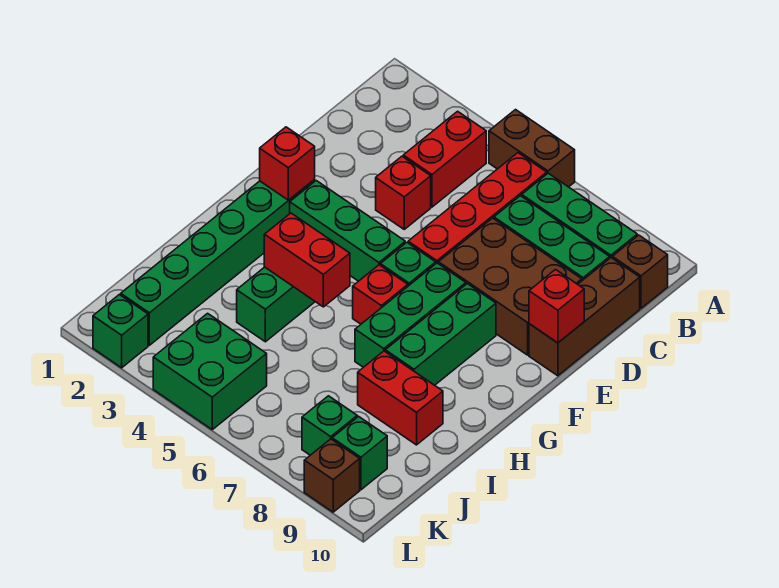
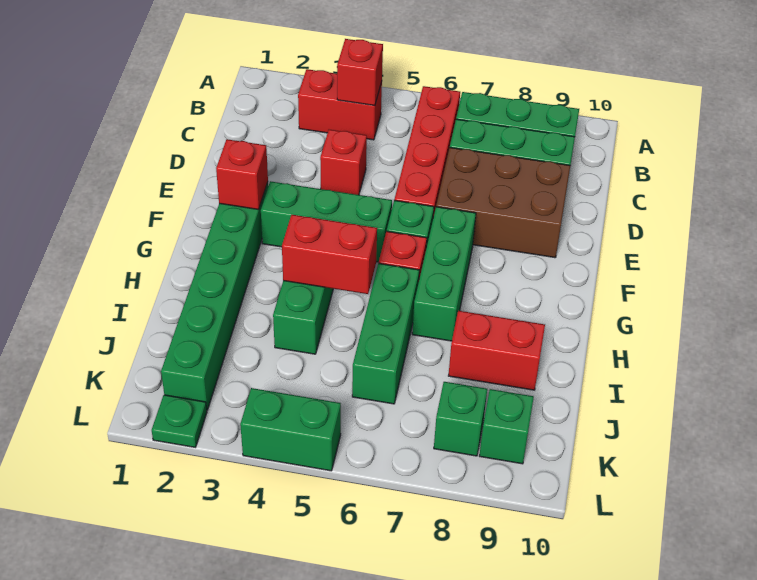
brown brick A5:A6 level 1 -> none
red brick B4:C4 level 1 -> red brick B3:B4 level 1
brown brick B10 level 1 -> none
brown brick C10:E10 level 1 -> none
red brick E10 level 2 -> red brick B4 level 2
green brick F8:H8 level 1 -> green brick H6:J6 level 1
green brick K4:L5 level 1 -> green brick L4:L5 level 1
green brick L2 level 1 -> green plate L2 level 1
brown brick L9 level 1 -> none

